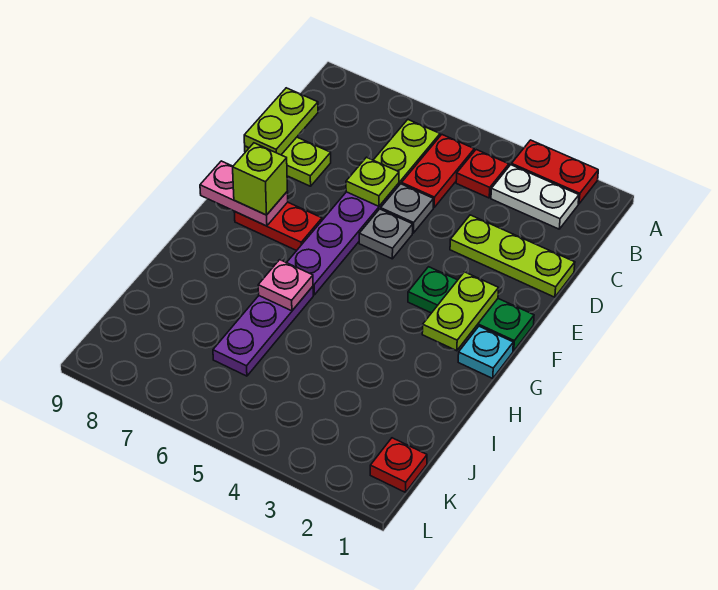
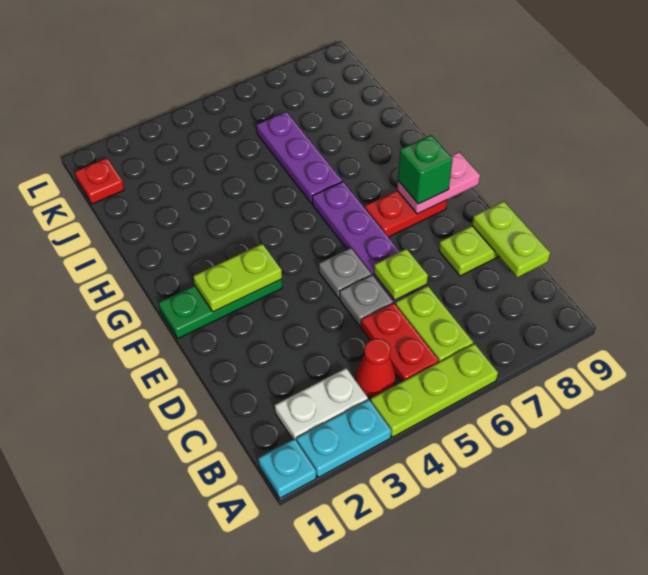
red plate A2:A3 level 1 -> cyan plate A2:A3 level 1
red plate B4 level 1 -> red cone B4 level 1
lime plate D1:D3 level 1 -> lime plate A4:A6 level 1
lime plate F2:G2 level 2 -> lime plate F2:F3 level 2
lime brick F8 level 3 -> green brick F8 level 3
cyan plate G1 level 1 -> cyan plate A1 level 1
pink plate H6 level 2 -> none

